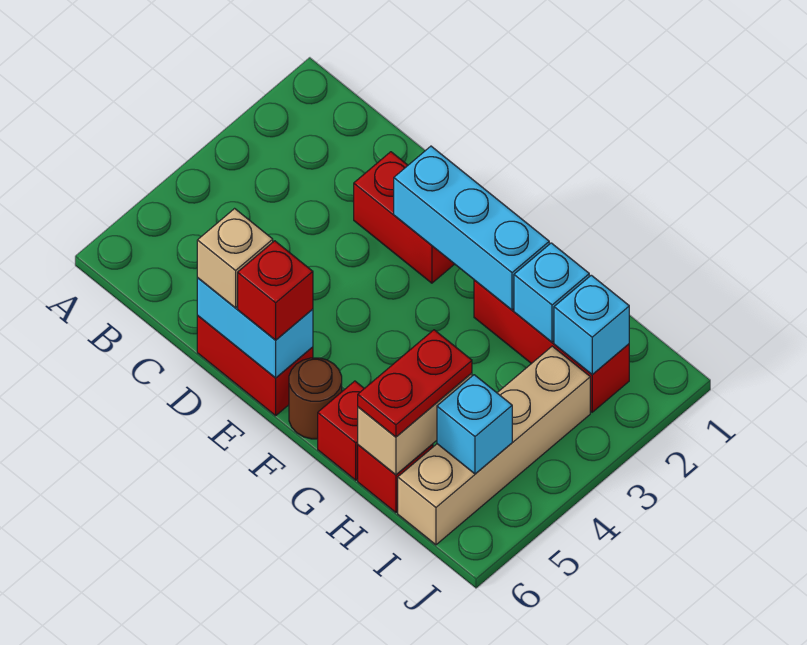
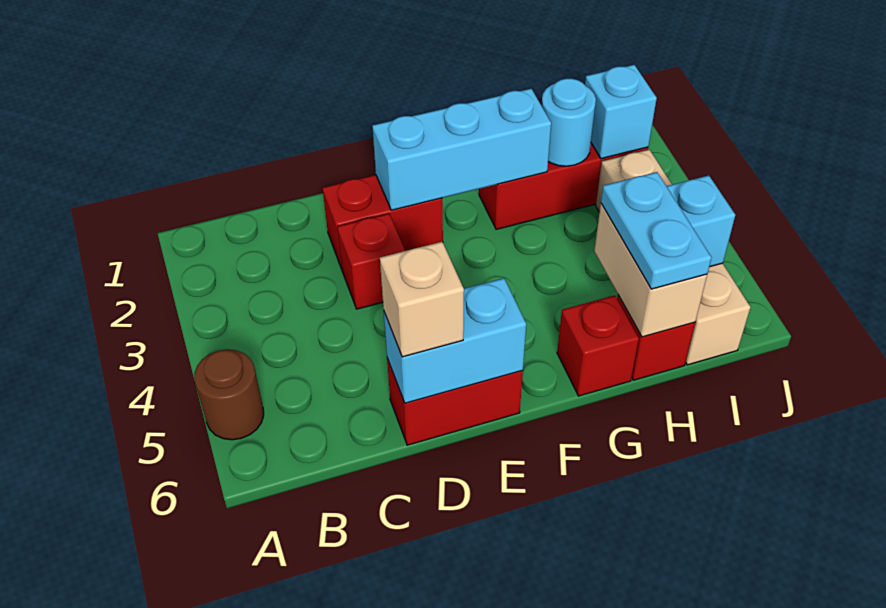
red brick E6 level 3 -> red brick D3 level 1
brown round brick F6 level 1 -> brown round brick A5 level 1
cyan brick H2 level 2 -> cyan round brick H2 level 2
red plate H5:H6 level 3 -> cyan plate H5:H6 level 3

